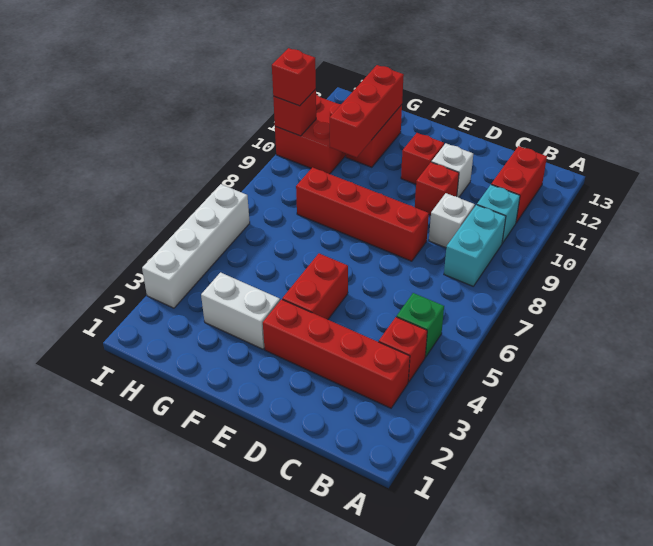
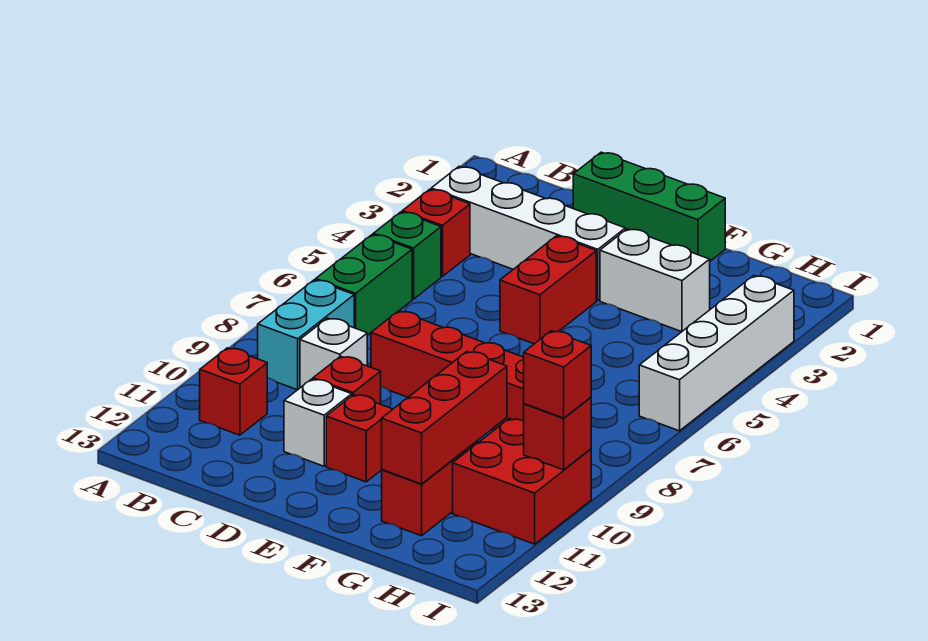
red brick B3:E3 level 1 -> white brick B3:E3 level 1
none -> green brick B6:B7 level 1
cyan brick B10 level 1 -> none
red brick B11:B12 level 1 -> red brick B11 level 1
none -> green brick D1:F1 level 1

